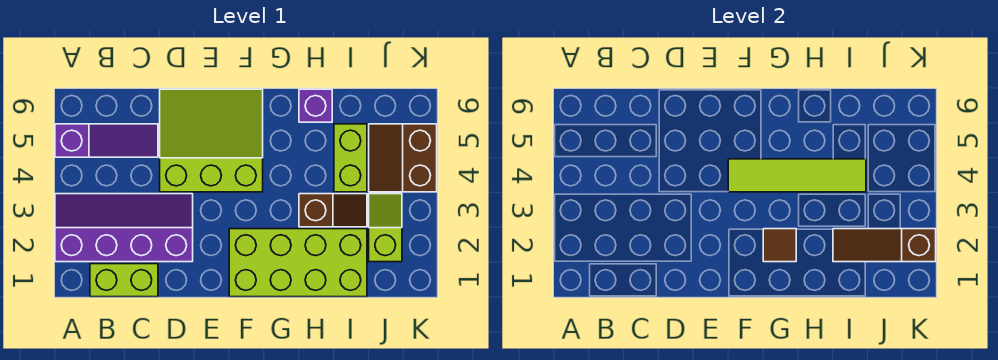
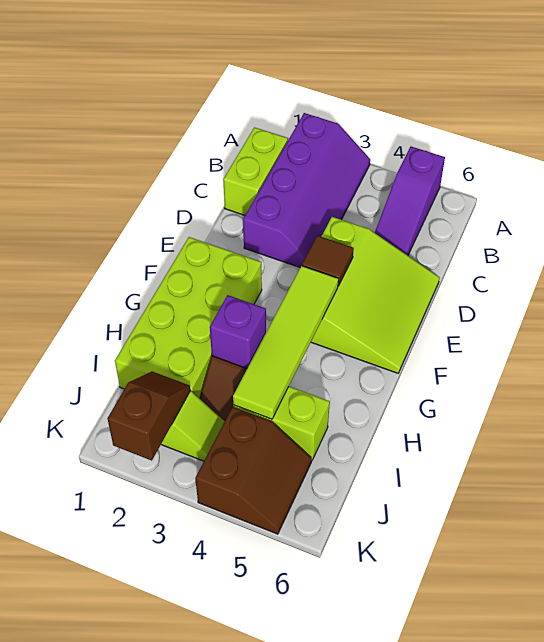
brown tile G2 level 2 -> brown tile E4 level 2
purple brick H6 level 1 -> purple brick H3 level 2
brown slope I2:K2 level 2 top K -> brown slope J2:K2 level 2 top K
brown slope J4:K5 level 1 top K -> brown slope J4:K5 level 1 top 4

